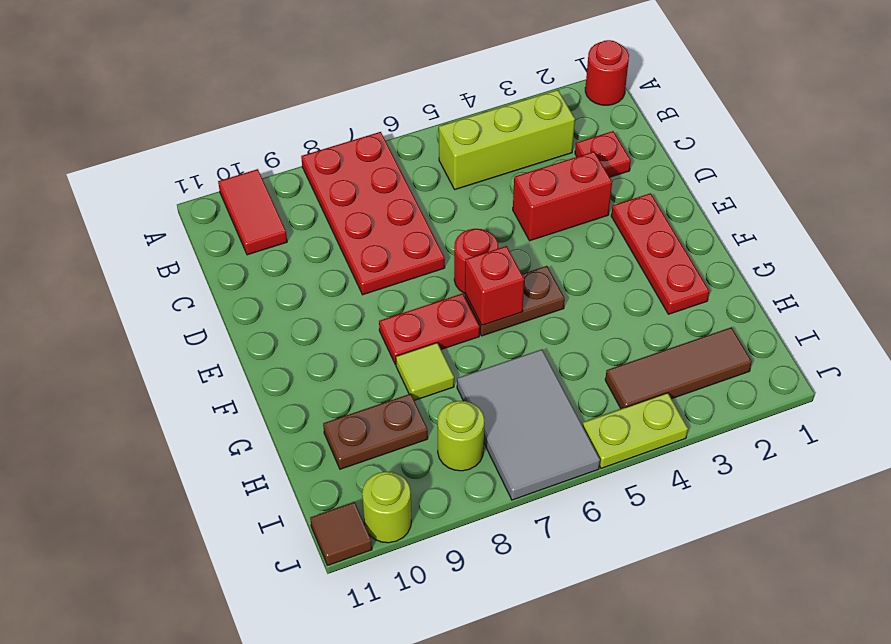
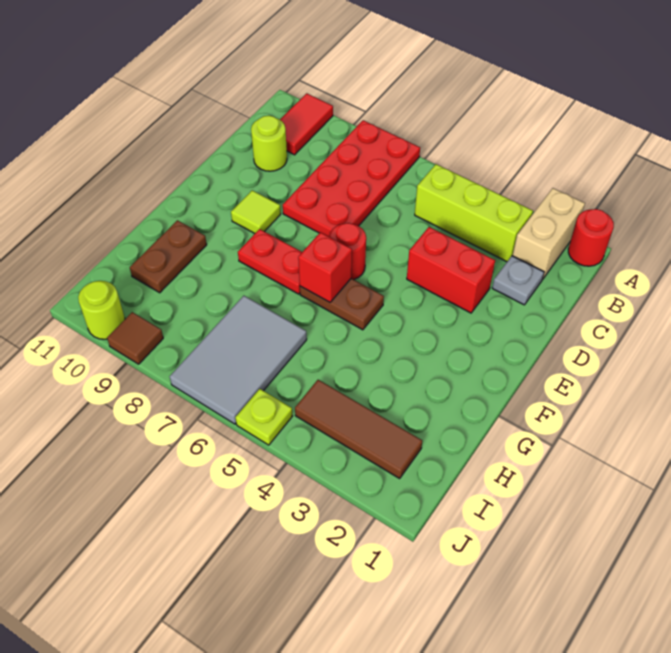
none -> tan brick A2:B2 level 1
red plate C2 level 1 -> grey plate C2 level 1
red plate E2:G2 level 1 -> none
lime tile G8 level 1 -> lime tile E9 level 1
brown plate H9:H10 level 1 -> brown plate G10:H10 level 1
lime round brick I8 level 1 -> lime round brick C10 level 1
lime plate J4:J5 level 1 -> lime plate J5 level 1
brown tile J11 level 1 -> brown tile J9 level 1

